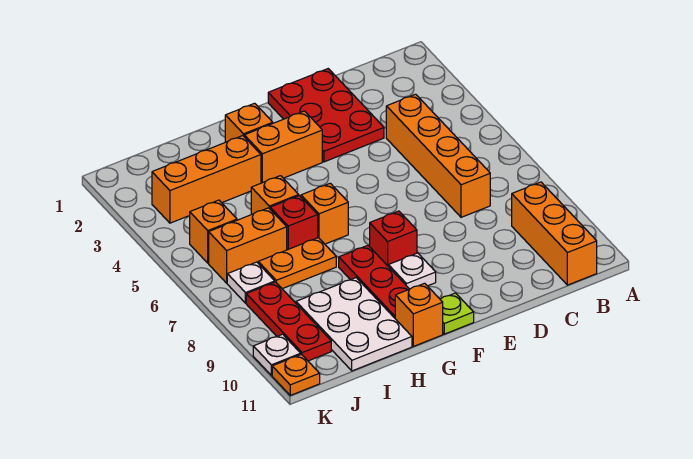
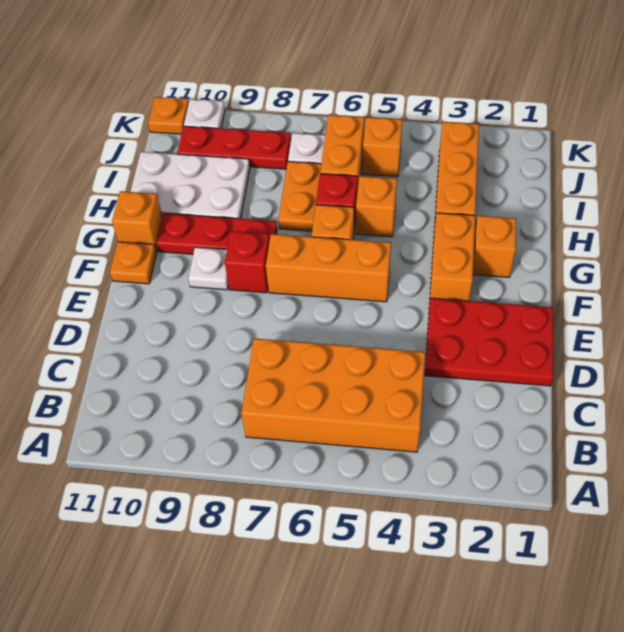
orange brick B9:B11 level 1 -> orange brick F5:F7 level 1
orange brick C4:C7 level 1 -> orange brick B4:C7 level 1
lime plate F11 level 1 -> orange plate F11 level 1

